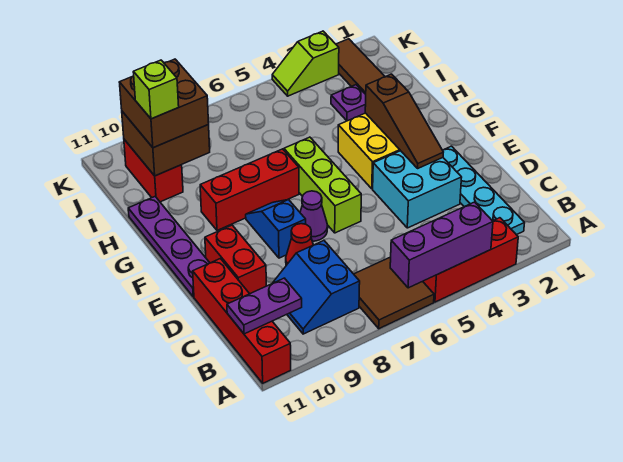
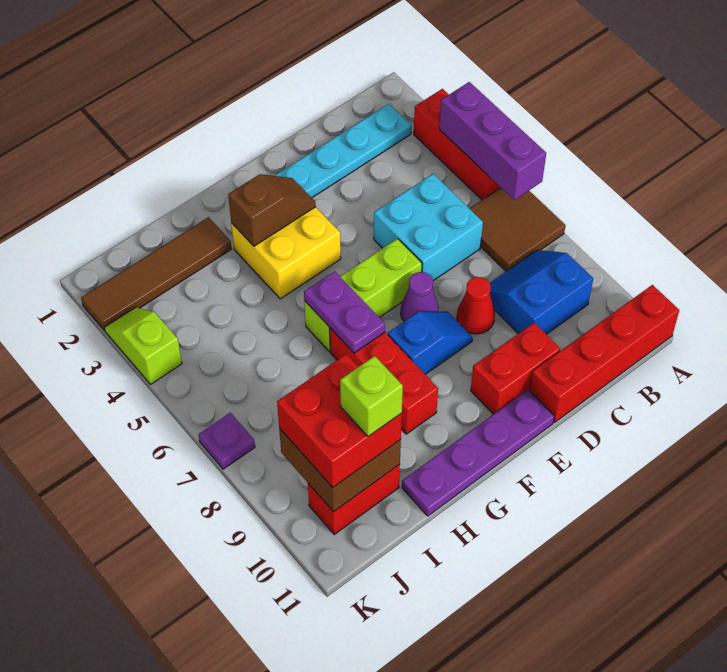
blue slope B8:C9 level 1 top 8 -> blue slope B8:C9 level 1 top 9
purple plate B10:B11 level 2 -> purple plate G6:G7 level 2
cyan brick D3:E4 level 1 -> cyan brick C5:D6 level 1
brown slope E3:G3 level 2 top G -> brown slope F3:G3 level 2 top G
blue slope E8:F8 level 1 top E -> blue slope E8:F8 level 1 top F
purple plate I3 level 1 -> purple plate K7 level 1
brown brick I9:J10 level 3 -> red brick I9:J10 level 3
lime slope K3:K4 level 1 top 3 -> lime slope K3:K4 level 1 top 4

